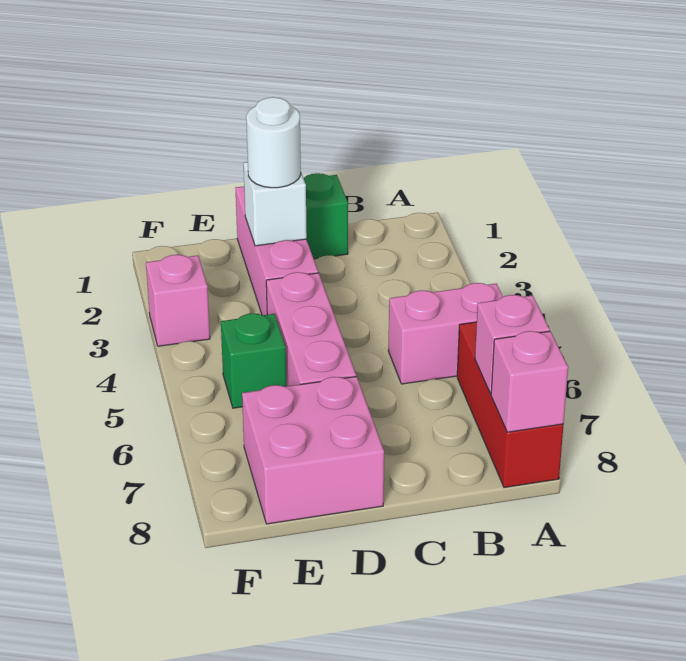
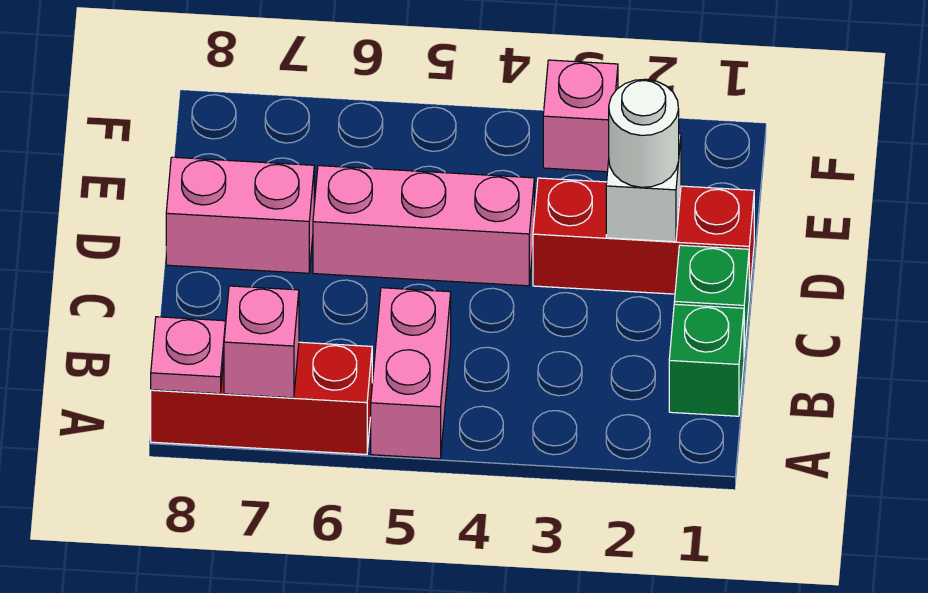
pink brick A8 level 2 -> pink plate A8 level 2
pink brick D1:D3 level 1 -> red brick D1:D3 level 1
pink brick D7:E8 level 1 -> pink brick D7:D8 level 1
green brick E5 level 1 -> green brick B1 level 1

